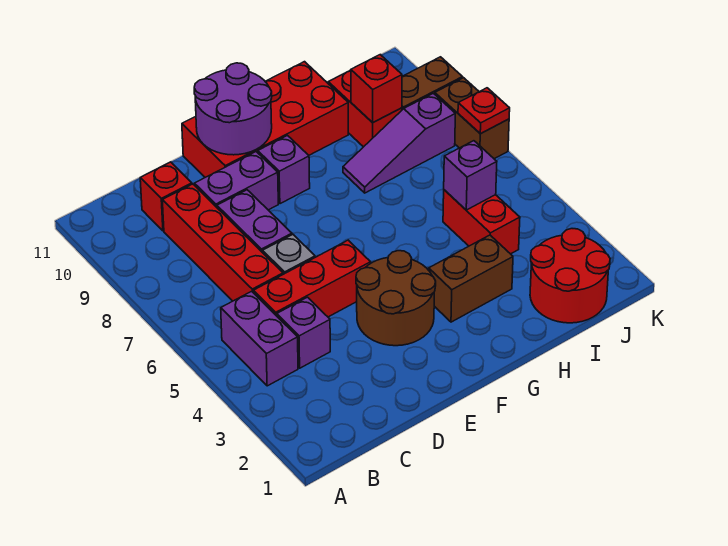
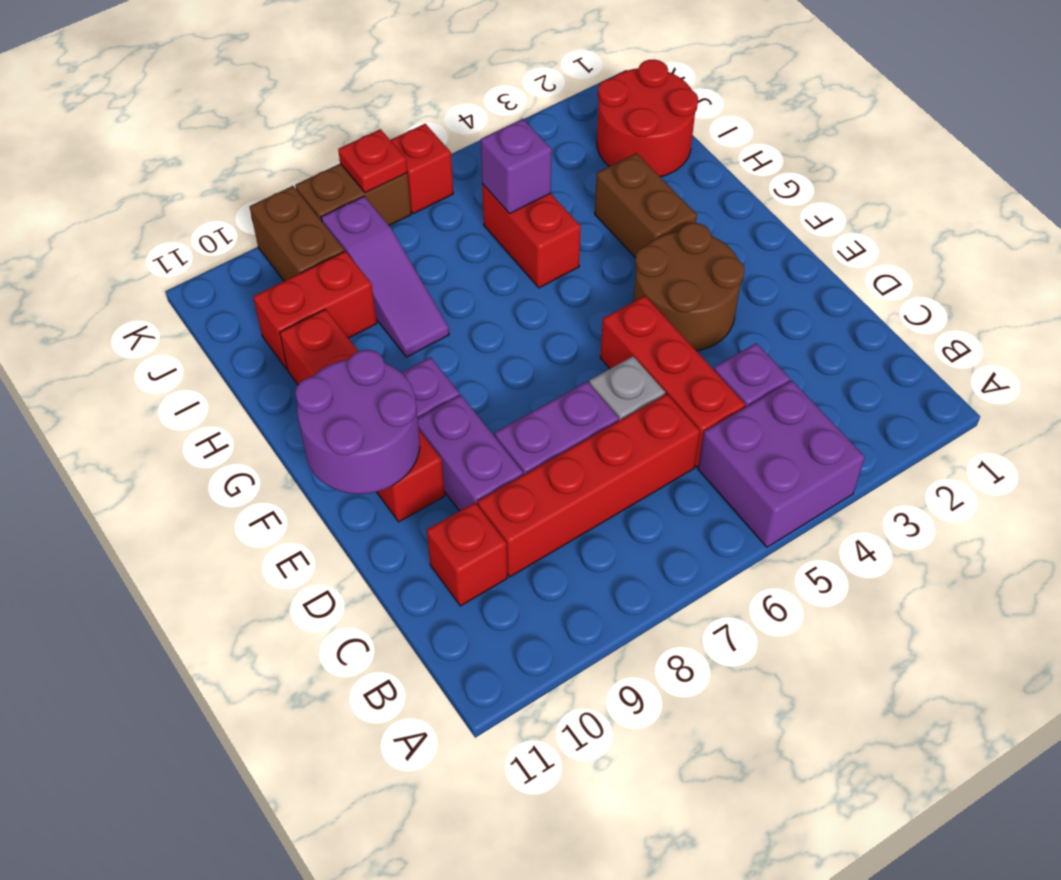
purple brick B4:B5 level 1 -> purple brick A4:B5 level 1
red brick E10:H11 level 1 -> red brick E10:H10 level 1
red brick I4:I5 level 1 -> red brick H5:I5 level 1
red brick I9 level 2 -> red brick K6 level 1

